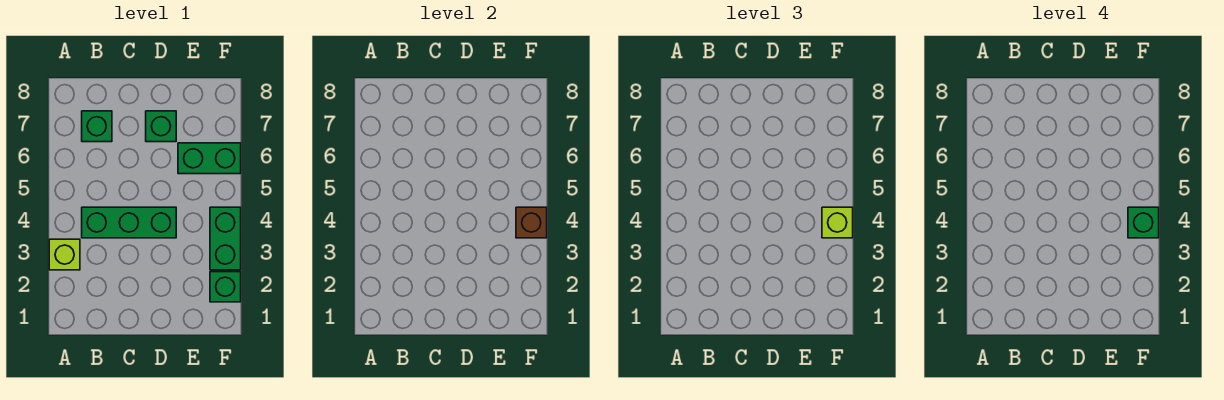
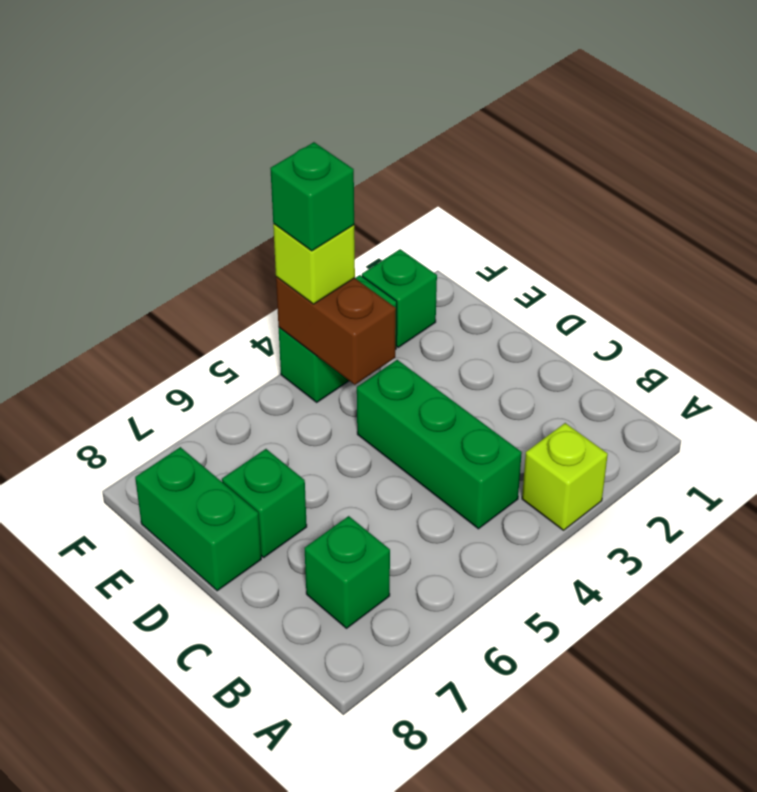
green brick E6:F6 level 1 -> green brick D8:E8 level 1
brown brick F4 level 2 -> brown brick E4:F4 level 2

